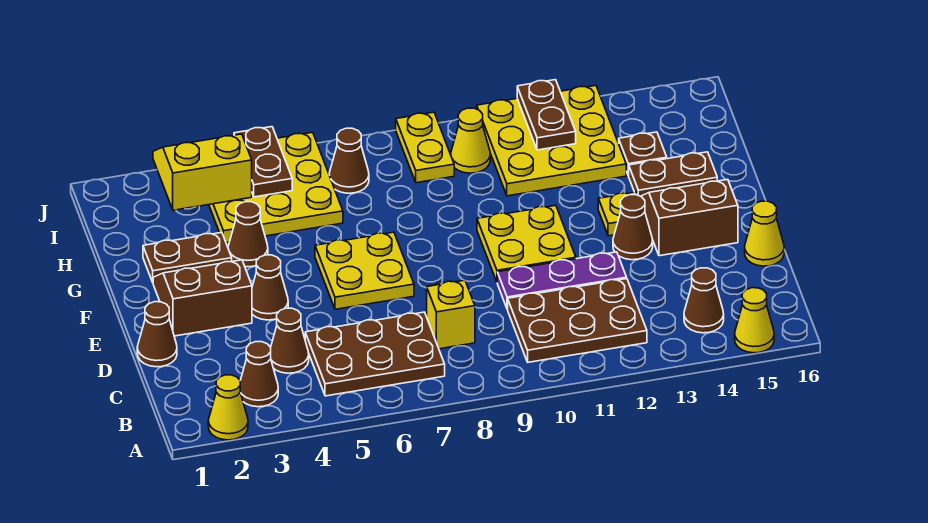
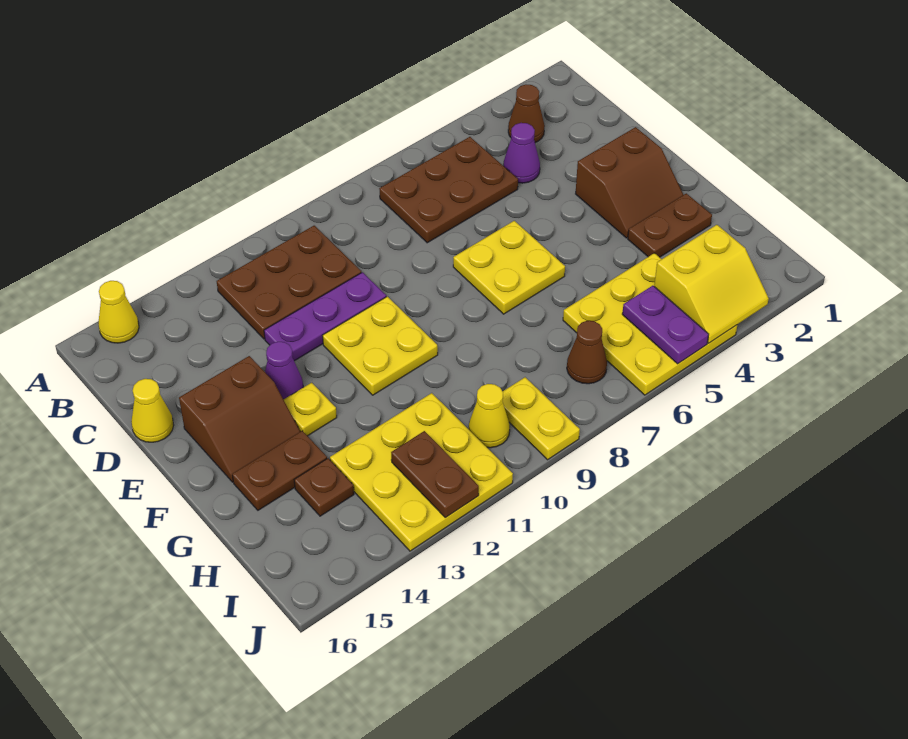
yellow cone A2 level 1 -> none
brown cone B14 level 1 -> none
brown cone C4 level 1 -> purple cone C4 level 1
yellow brick C8 level 1 -> none
brown cone D1 level 1 -> none
brown cone E4 level 1 -> none
brown cone E13 level 1 -> purple cone E13 level 1
brown cone G4 level 1 -> none
brown plate I5:J5 level 2 -> purple plate I5:J5 level 2

